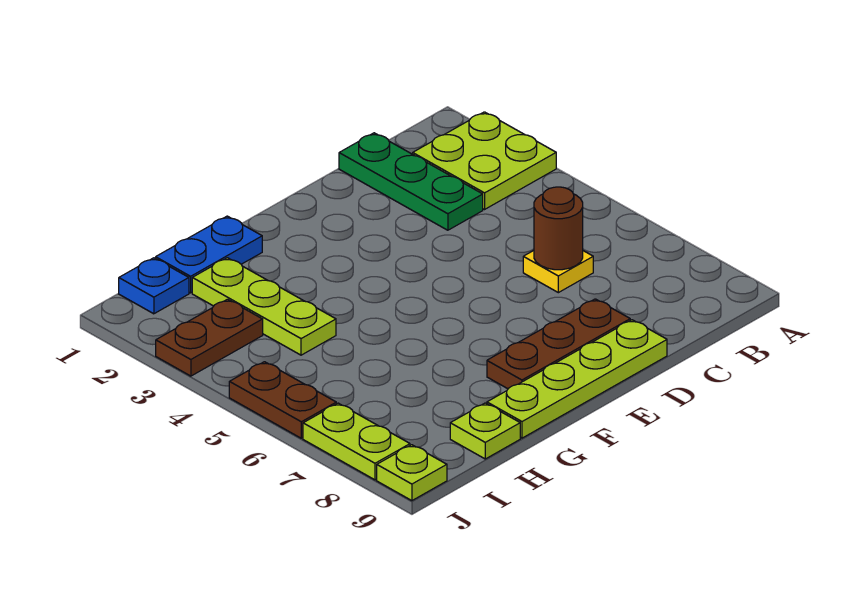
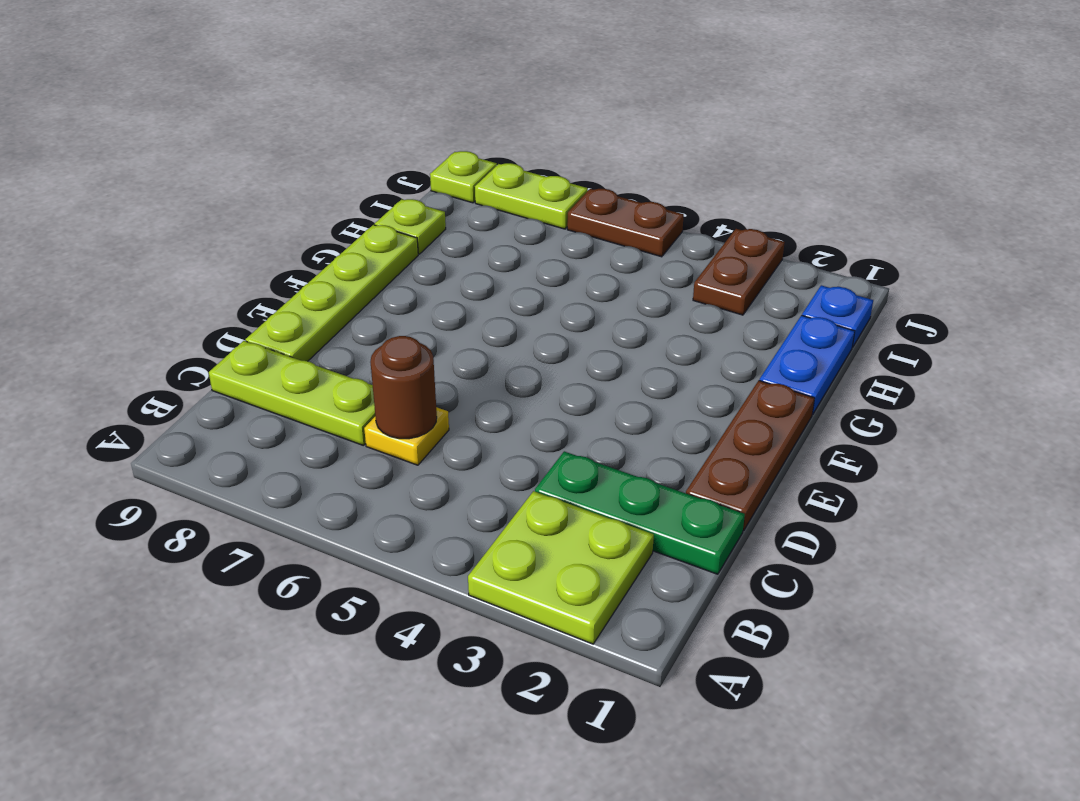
brown plate D8:F8 level 1 -> brown plate D1:F1 level 1
lime plate H2:H4 level 1 -> lime plate C7:C9 level 1

